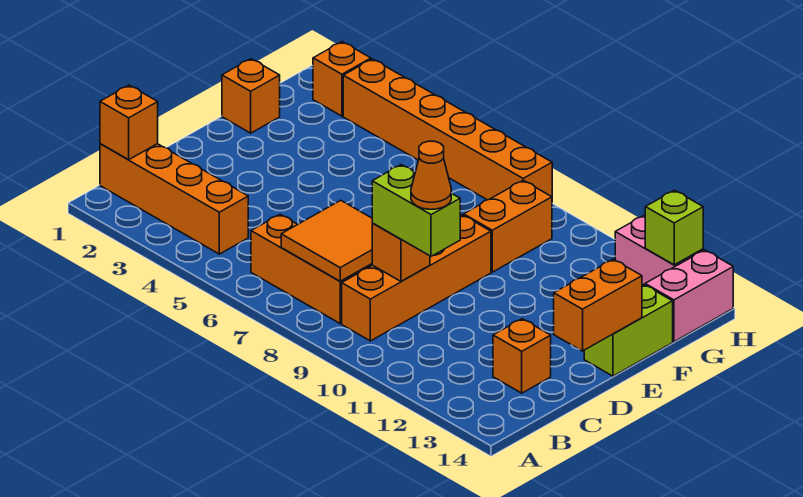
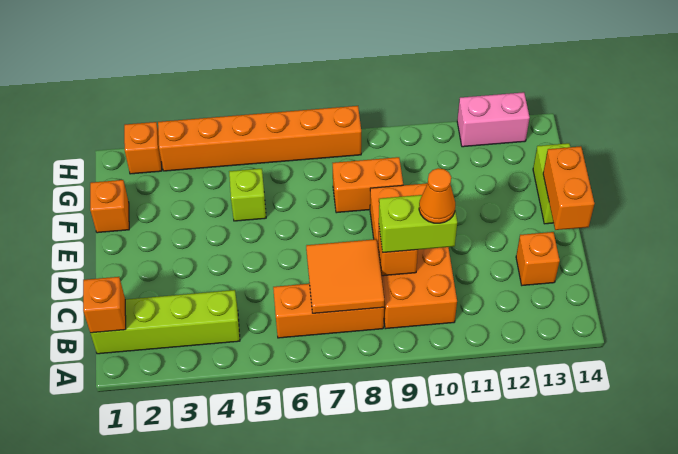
orange brick B1:B4 level 1 -> lime brick B1:B4 level 1
orange brick B9:E9 level 1 -> orange brick B9:E10 level 1
orange brick F9:G9 level 1 -> orange brick F8:F9 level 1
pink brick G14:H14 level 1 -> none
lime brick H13 level 2 -> lime brick F5 level 1

